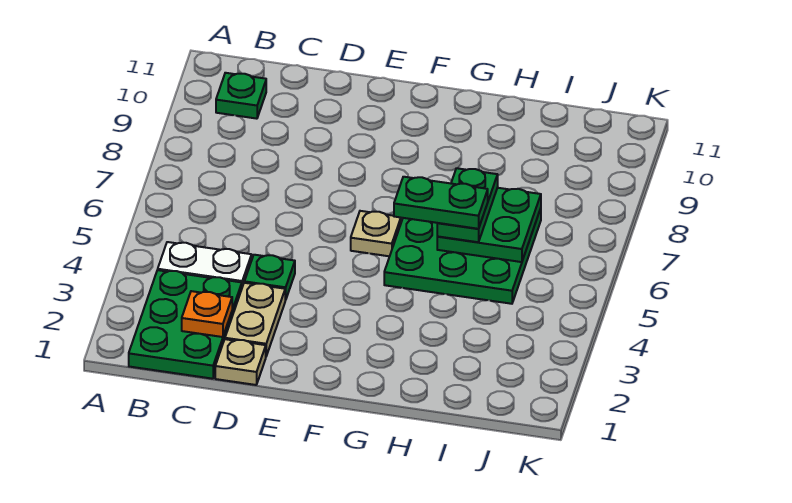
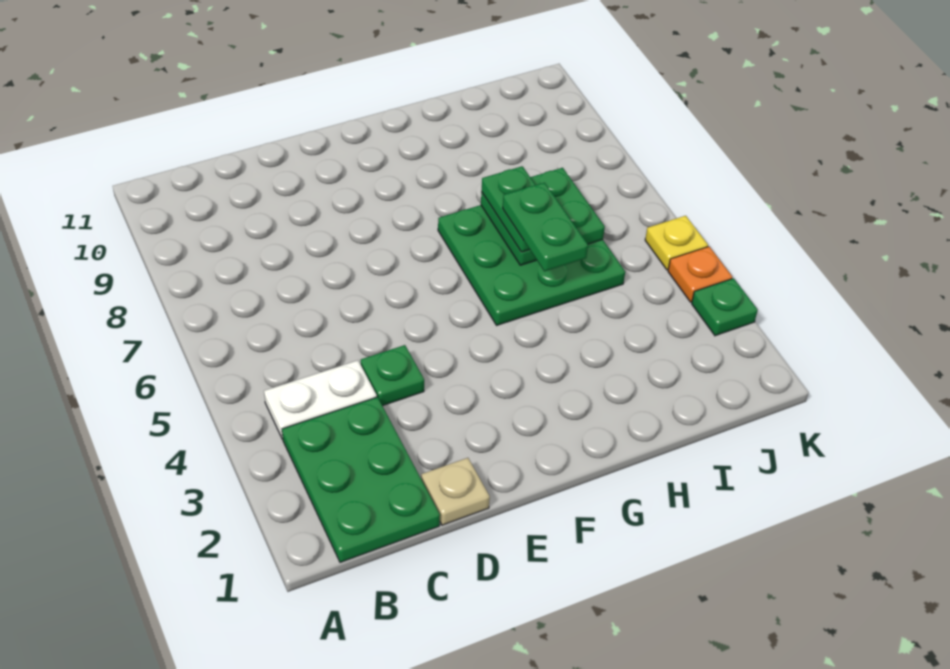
green plate B10 level 1 -> green plate K3 level 1
orange plate C2 level 2 -> orange plate K4 level 1
tan plate D2:D3 level 1 -> none
tan plate F6 level 1 -> none
green plate G6:H6 level 4 -> green plate H5:H6 level 4
none -> yellow plate K5 level 1

